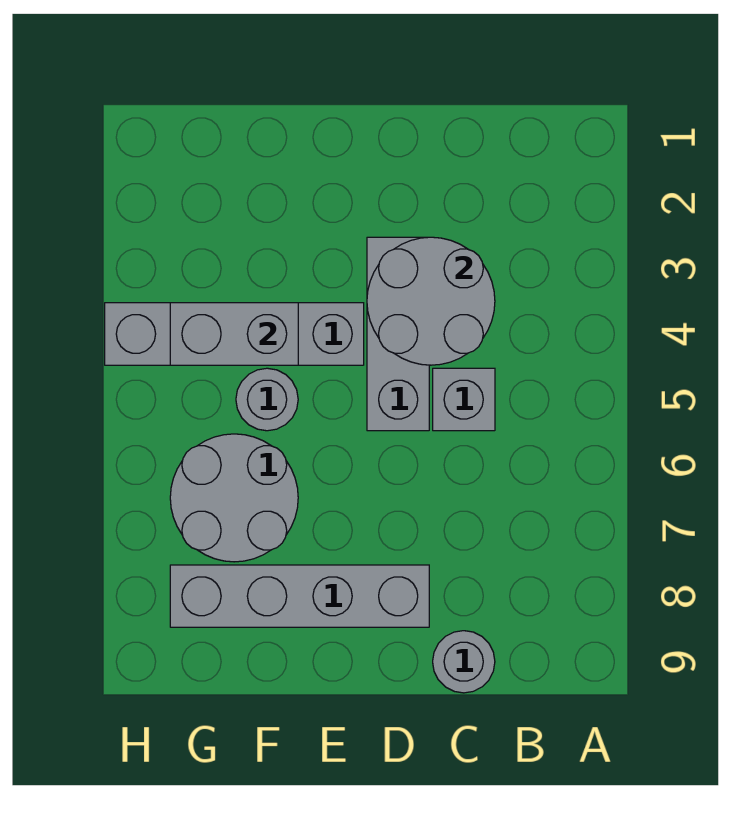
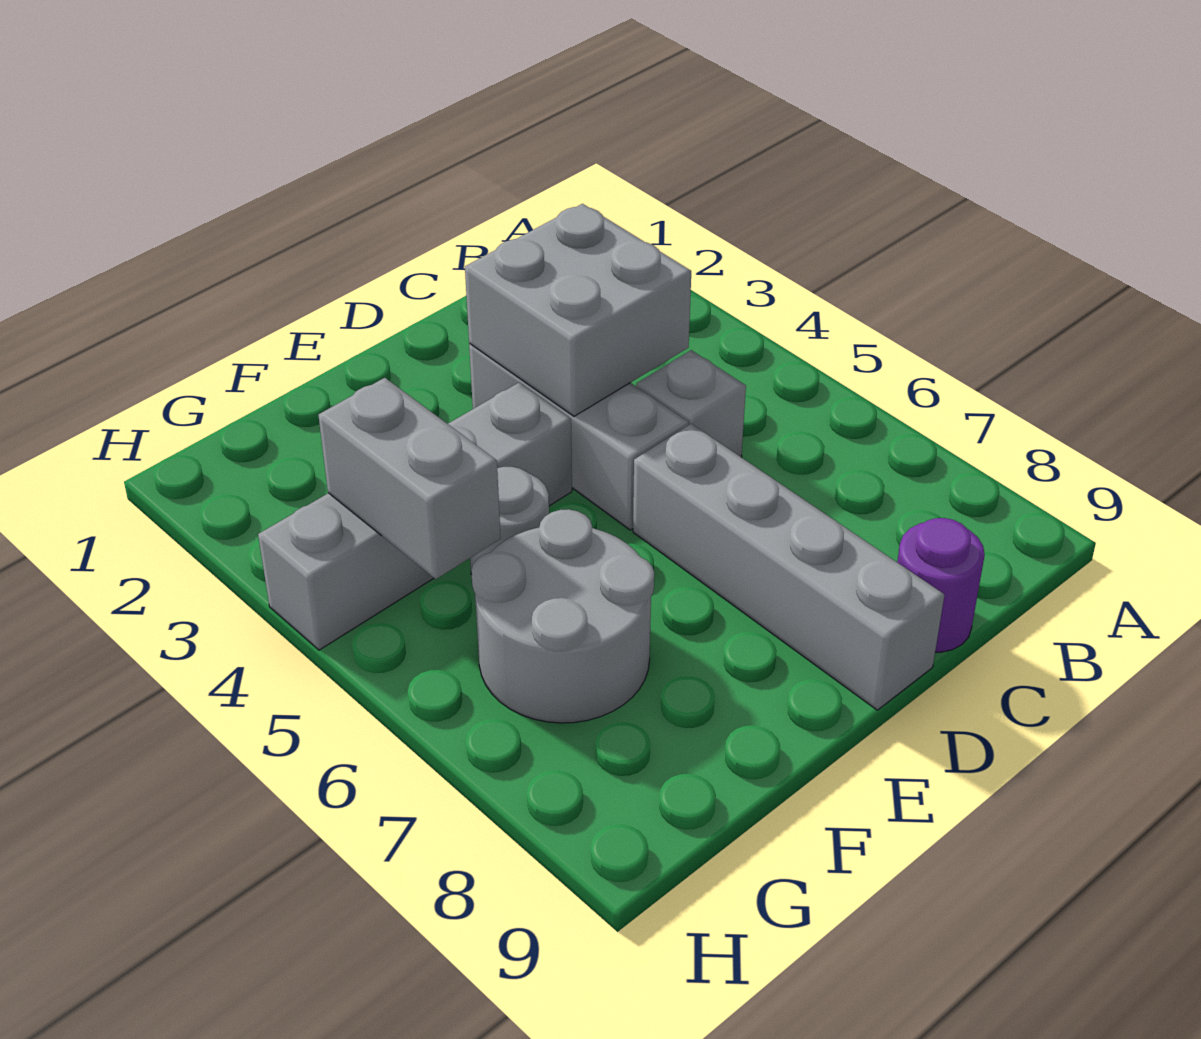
grey round brick C3:D4 level 2 -> grey brick C3:D4 level 2
grey round brick C9 level 1 -> purple round brick C9 level 1
grey brick D8:G8 level 1 -> grey brick D6:D9 level 1
grey brick F4:G4 level 2 -> grey brick G4:G5 level 2

